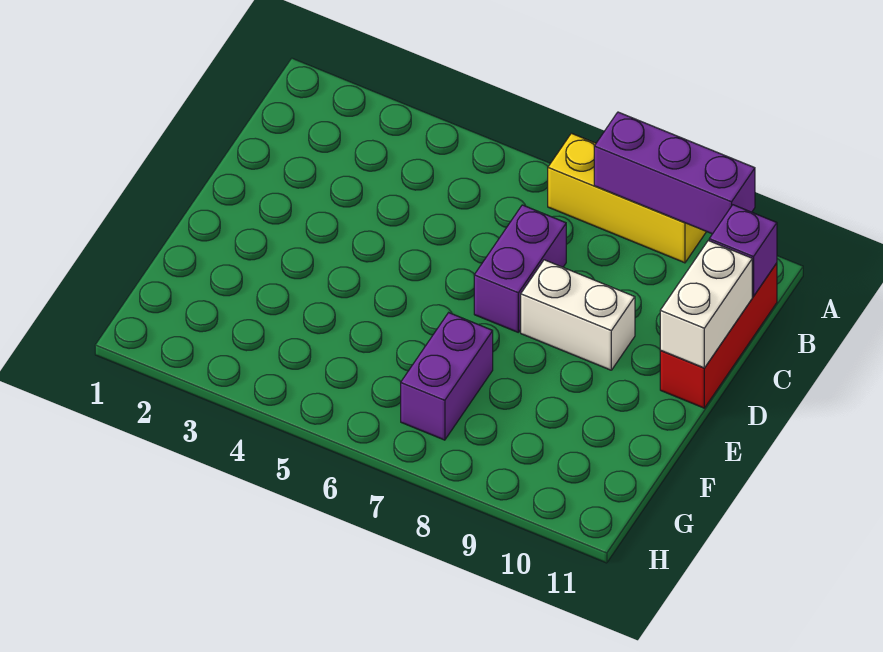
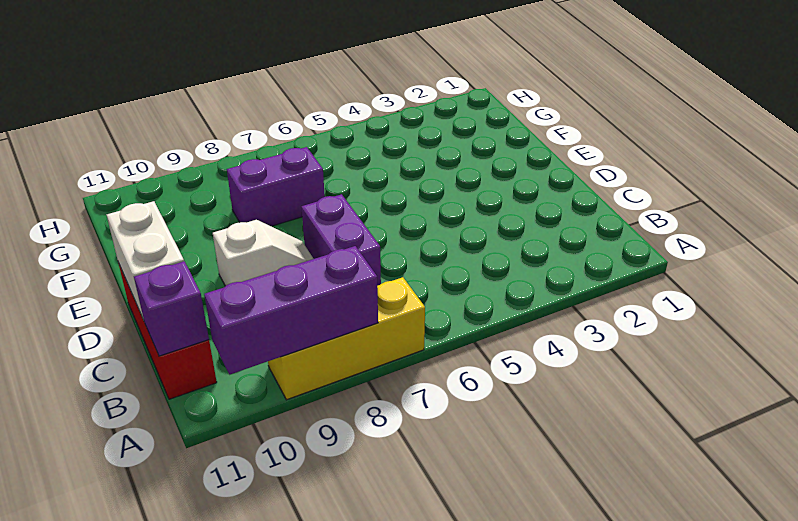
white brick D8:D9 level 1 -> white slope D8:D9 level 1 top 9
purple brick F7:G7 level 1 -> purple brick F7:F8 level 1

